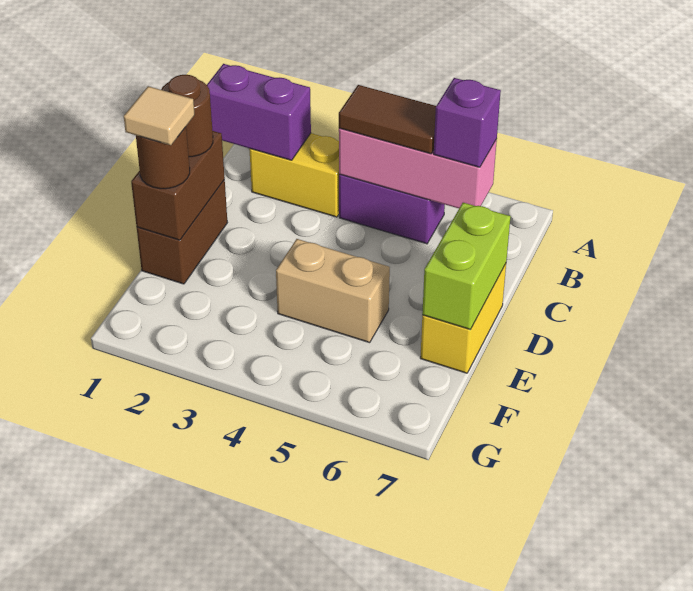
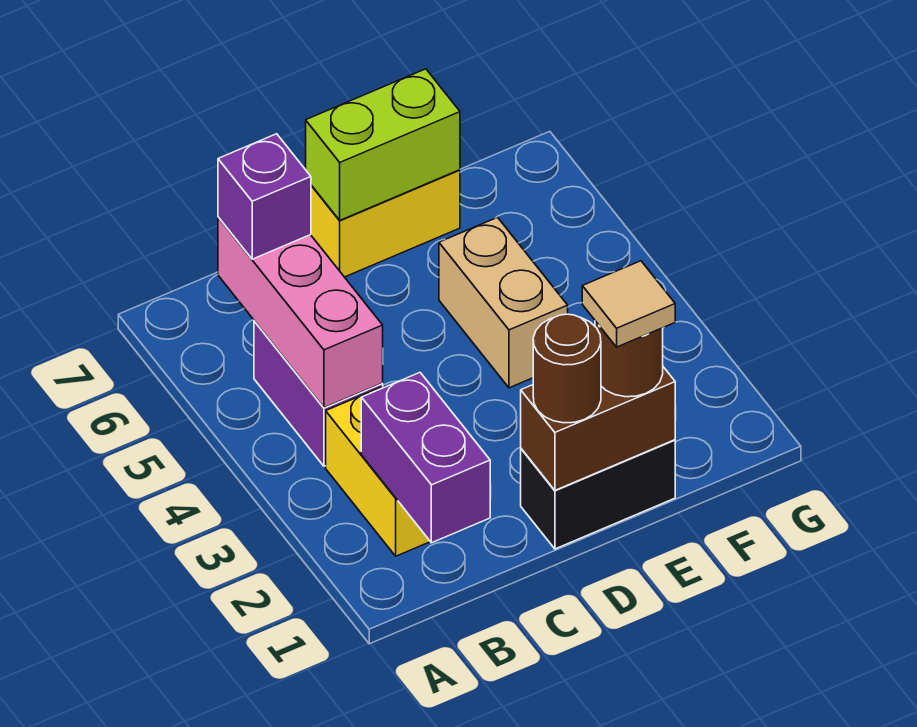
brown tile B4:B5 level 3 -> none
brown brick D1:E1 level 1 -> black brick D1:E1 level 1

